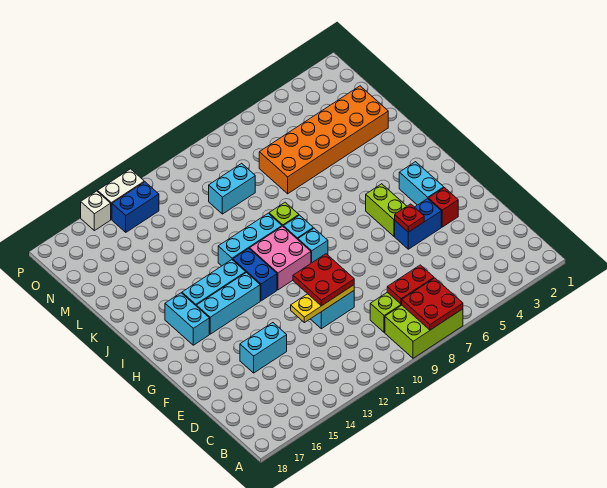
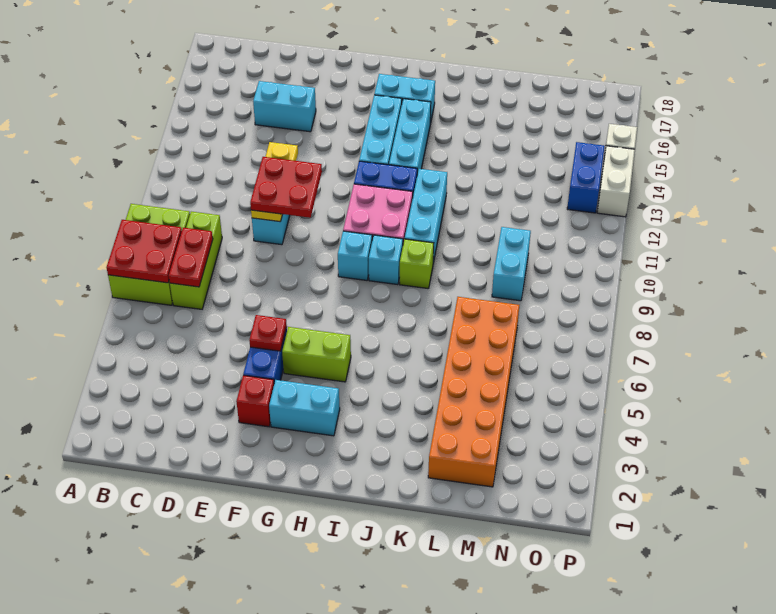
cyan brick E14:E15 level 1 -> cyan brick D15:E15 level 1

